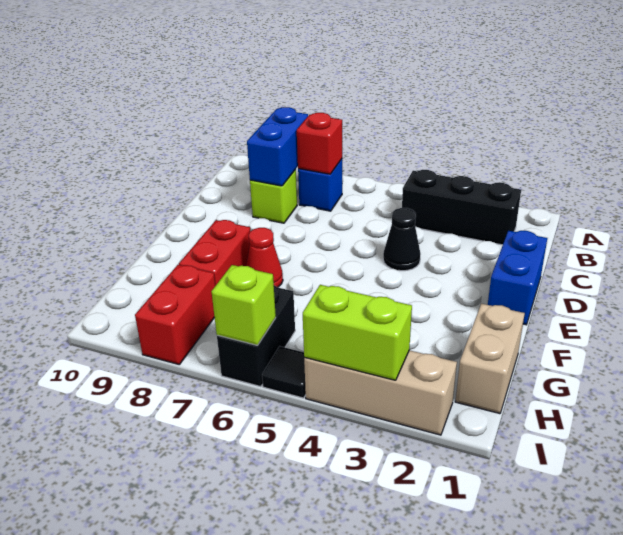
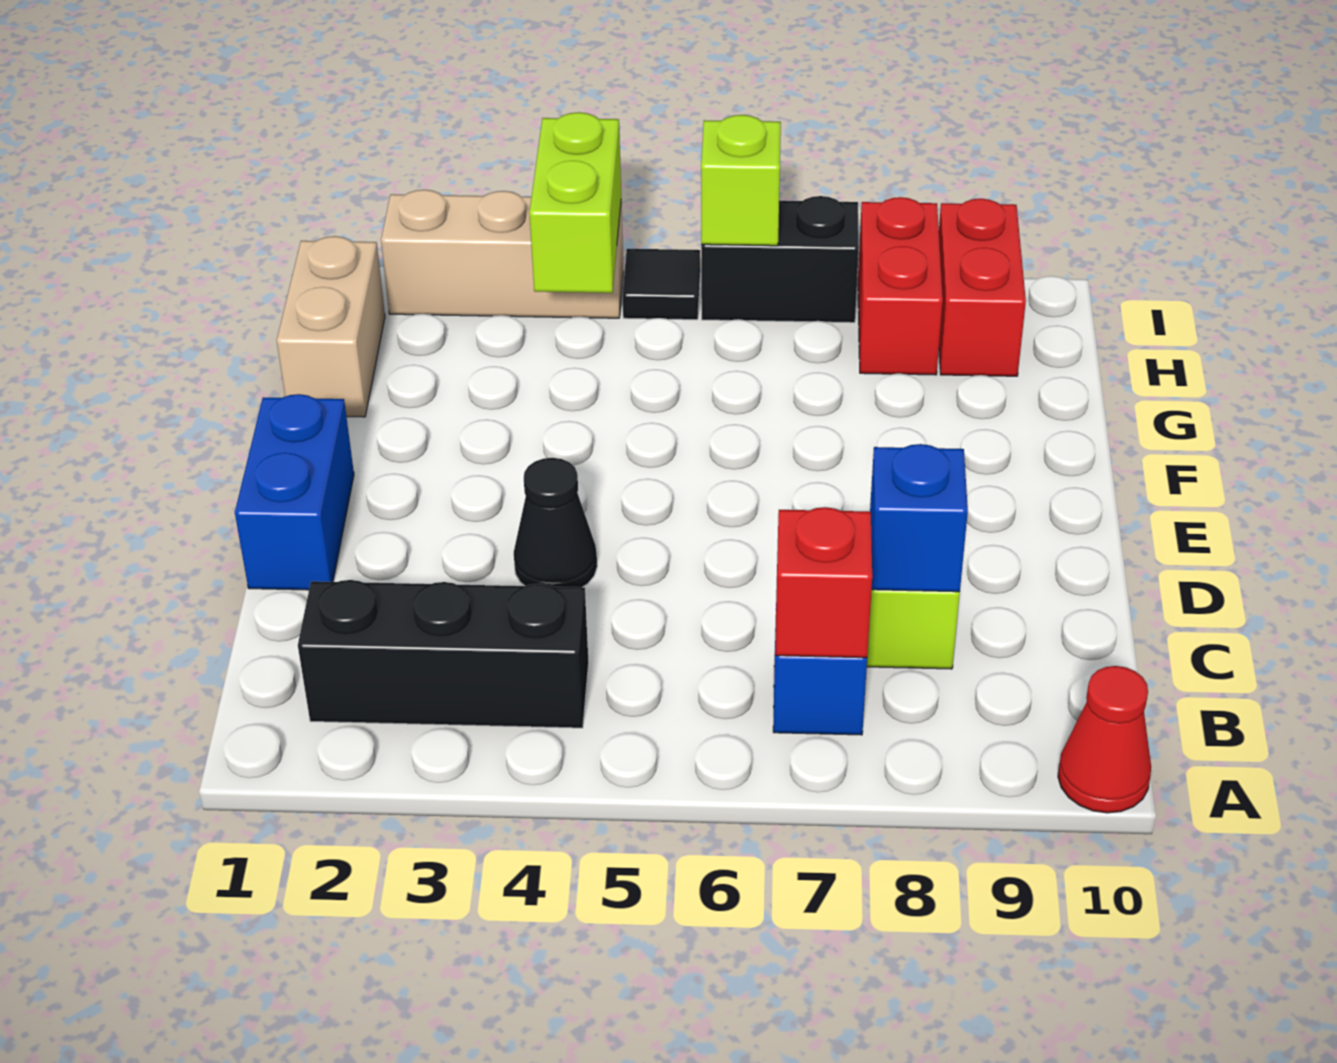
blue brick B8:C8 level 2 -> blue brick C8 level 2
red cone F7 level 1 -> red cone A10 level 1
red brick F8:G8 level 1 -> red brick H9:I9 level 1
black brick H6:I6 level 1 -> black brick I6:I7 level 1
lime brick I3:I4 level 2 -> lime brick H4:I4 level 2

